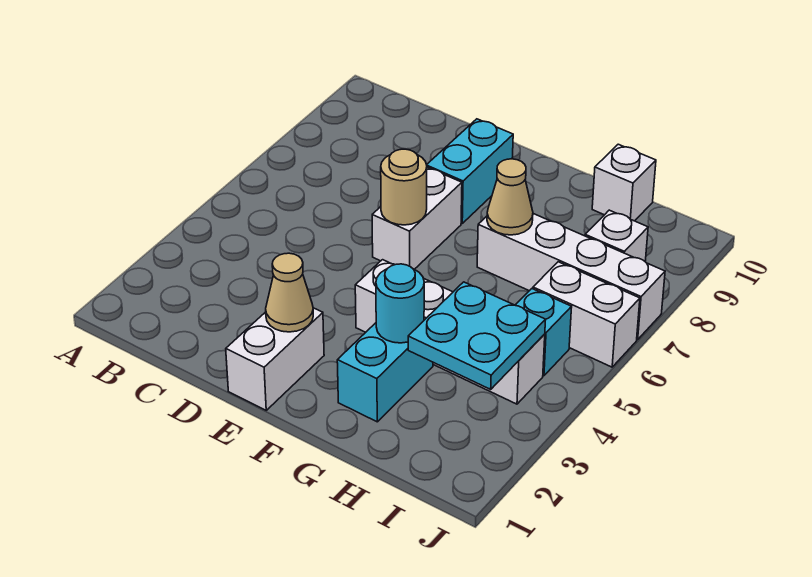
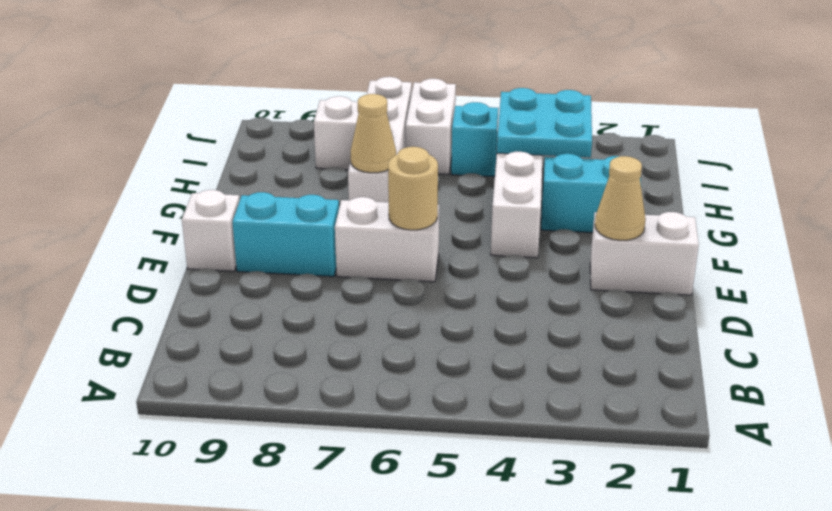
cyan round brick G3 level 2 -> none
white brick H10 level 1 -> white brick E10 level 1

